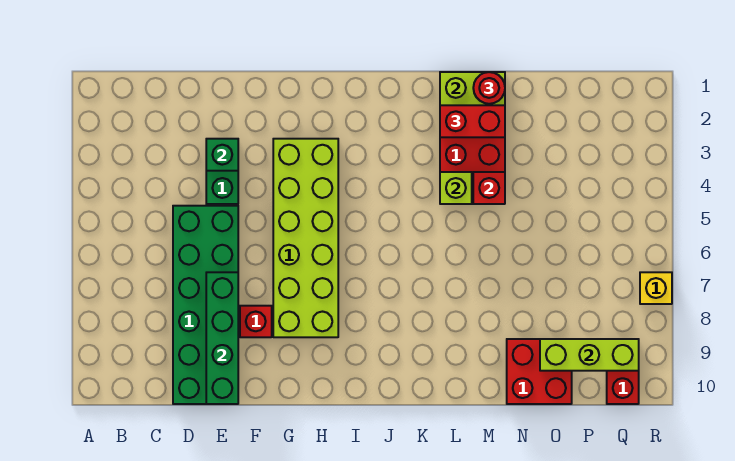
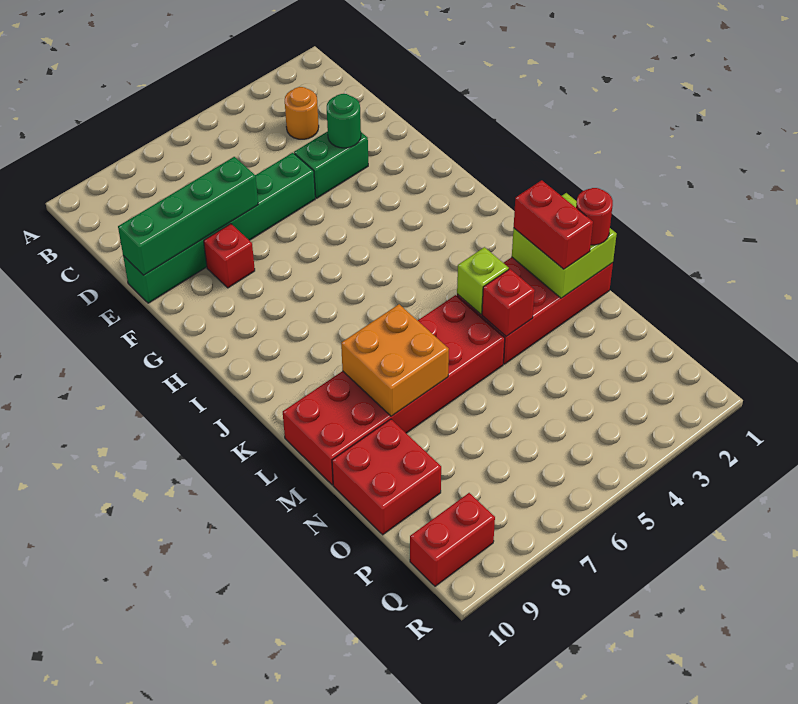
none -> orange round brick C3 level 1
green brick D5:E10 level 1 -> green brick E5:E10 level 1
green brick E3 level 2 -> green round brick E3 level 2
lime brick G3:H8 level 1 -> none
none -> red brick L5:M10 level 1
none -> orange brick L7:M8 level 2
lime brick O9:Q9 level 2 -> none
yellow brick R7 level 1 -> none

